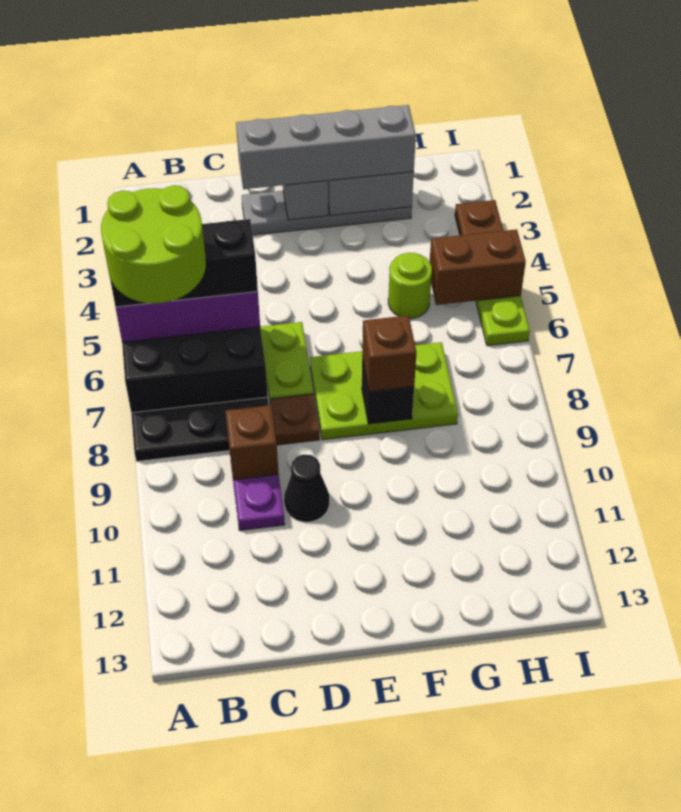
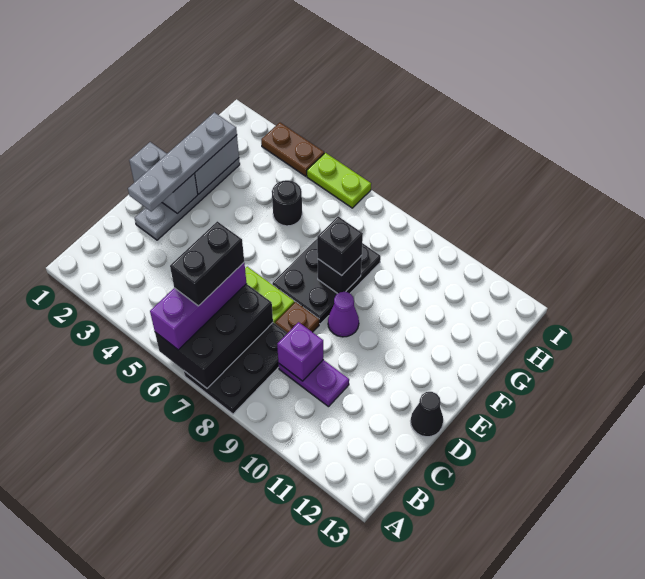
black brick A6:C6 level 4 -> black brick B6:C6 level 4
lime round brick A6:B7 level 5 -> none
brown brick C9 level 2 -> purple brick C9 level 2
grey brick D2:G2 level 3 -> grey plate D2:G2 level 3
black cone D10 level 1 -> black cone D13 level 1
lime plate E7:G8 level 1 -> black plate E7:G8 level 1
none -> purple cone E9 level 1
brown brick F8 level 3 -> black brick F8 level 3
lime round brick G5 level 1 -> black round brick G5 level 1
brown brick H5:I5 level 2 -> none

